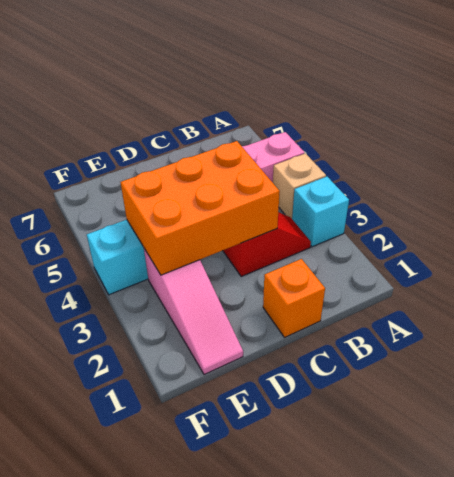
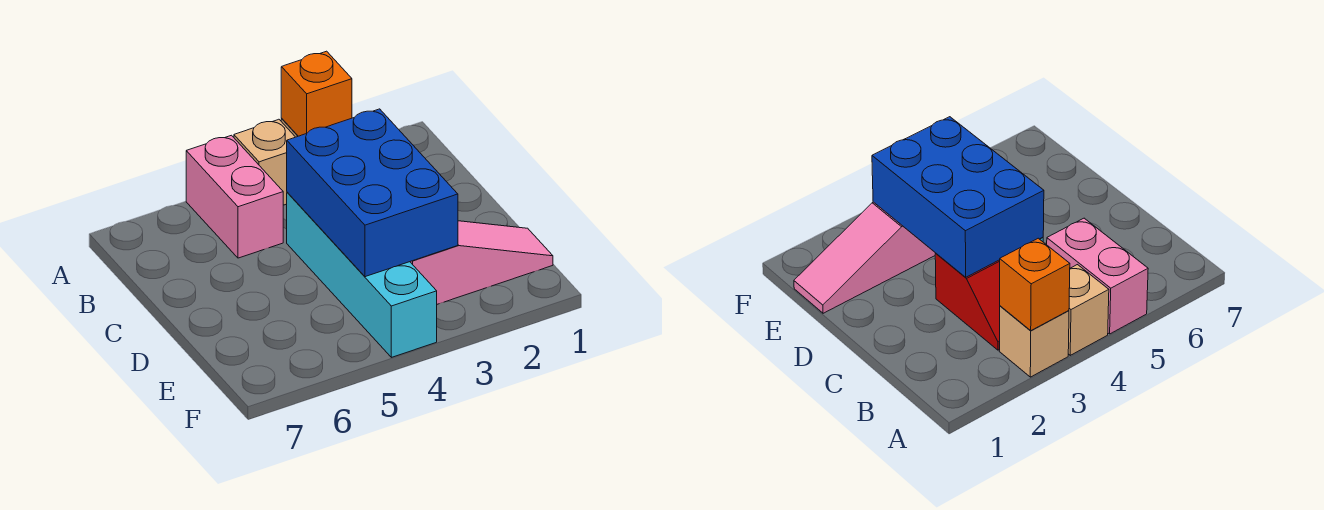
cyan brick A3 level 1 -> tan brick A3 level 1
orange brick C1 level 1 -> orange brick A3 level 2
orange brick C3:E4 level 2 -> blue brick C3:E4 level 2

